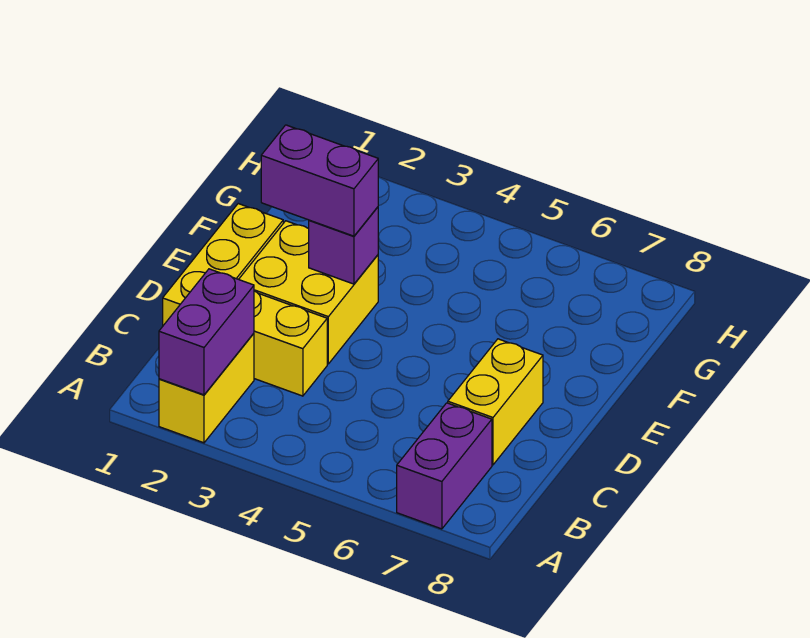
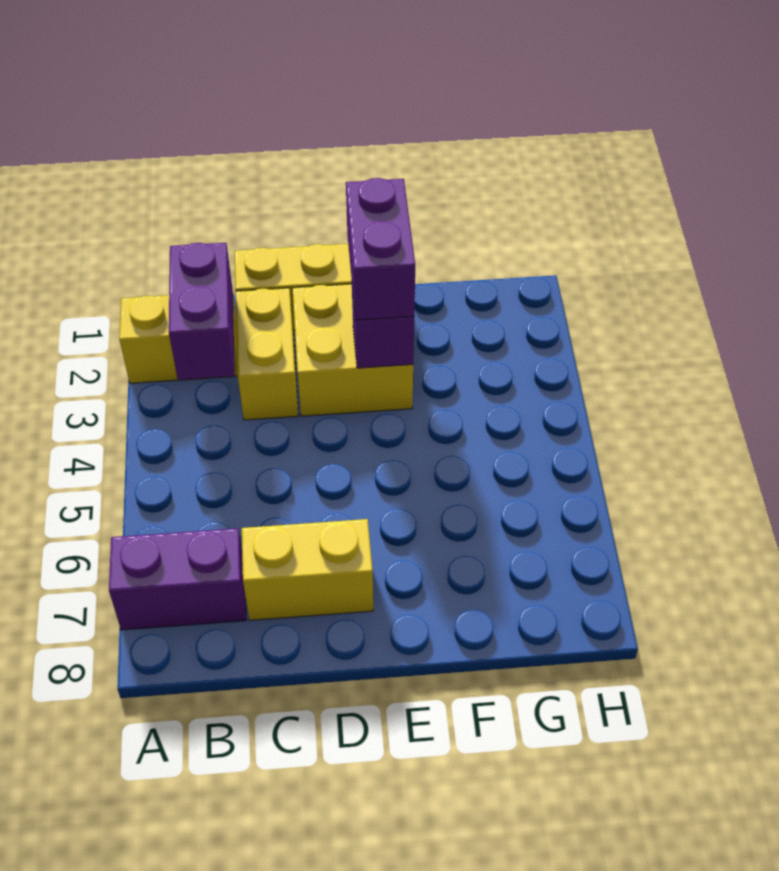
purple brick A2:B2 level 2 -> purple brick B2:B3 level 2

